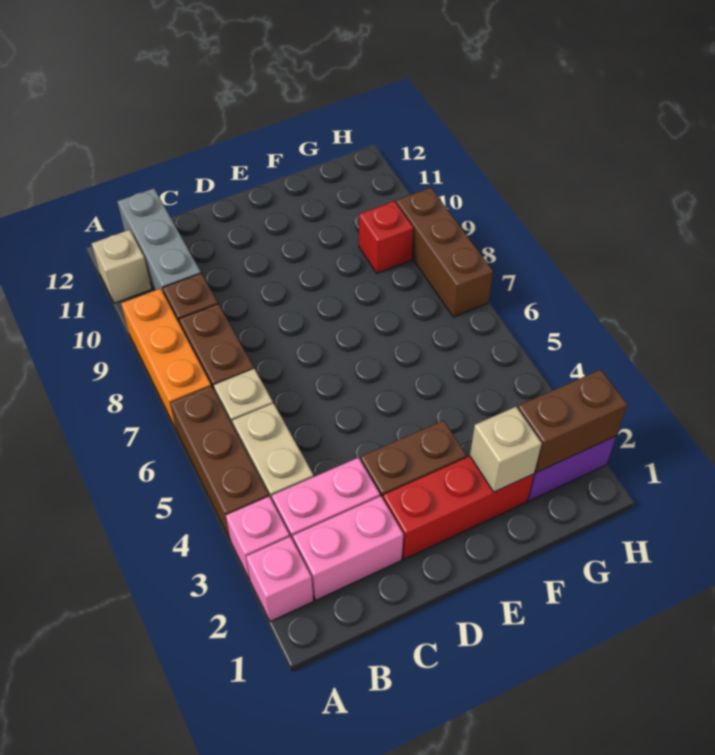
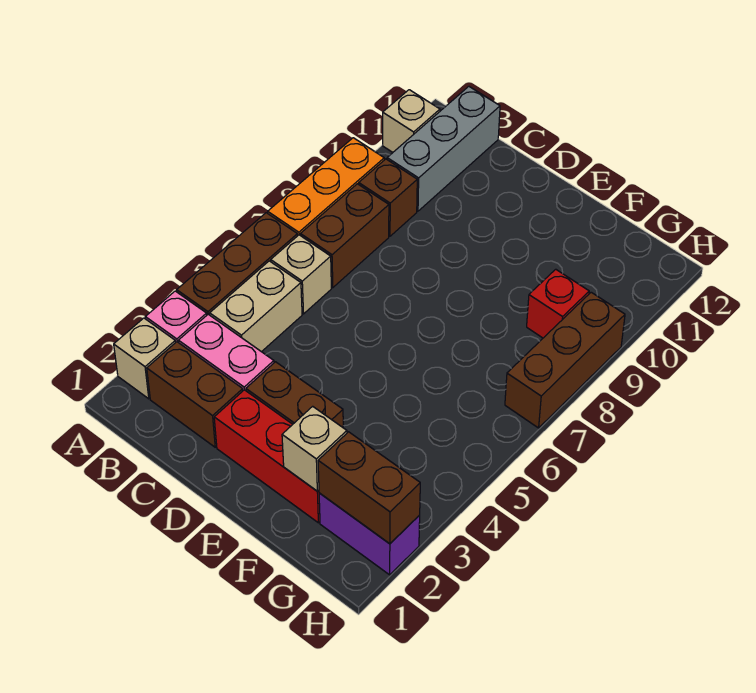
pink brick A2 level 1 -> tan brick A2 level 1
pink brick B2:C2 level 1 -> brown brick B2:C2 level 1

